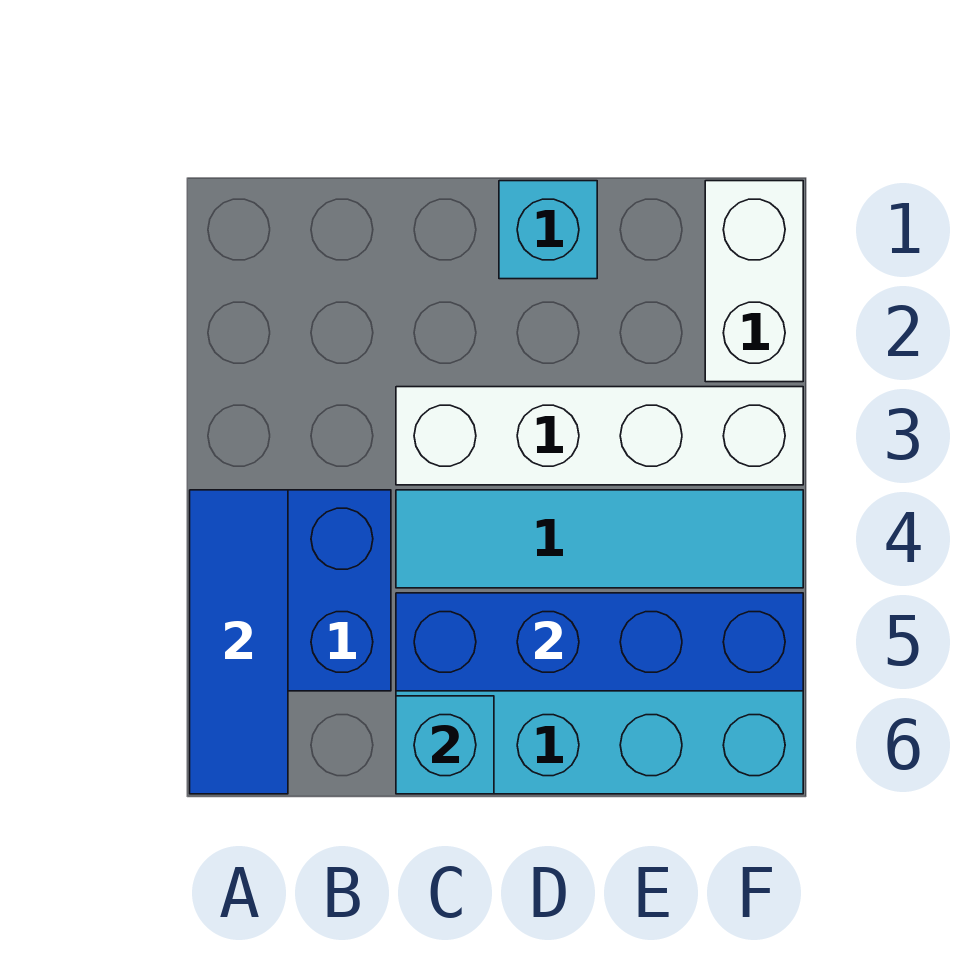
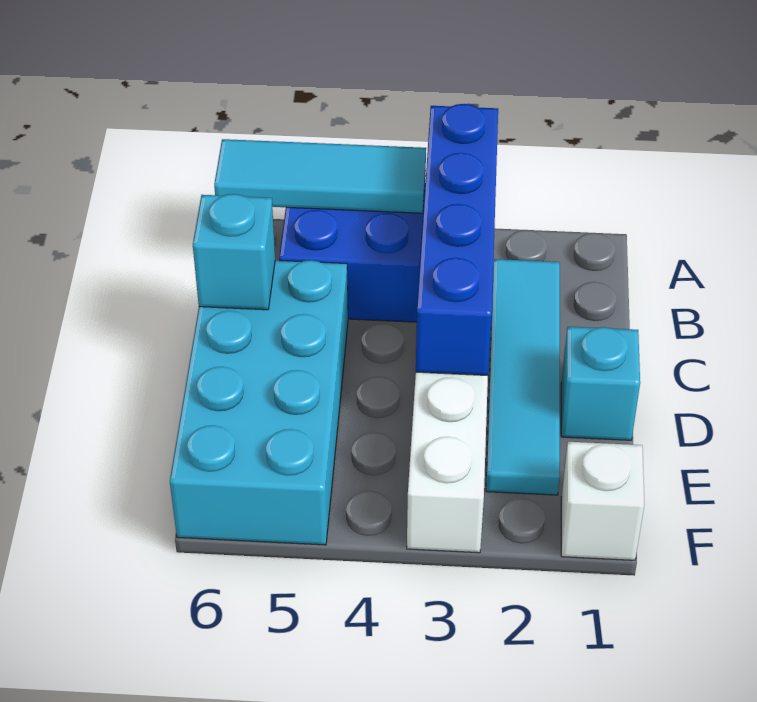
blue tile A4:A6 level 2 -> cyan tile A4:A6 level 2
cyan tile C4:F4 level 1 -> cyan tile B2:E2 level 1
blue brick C5:F5 level 2 -> blue brick A3:D3 level 2
white brick F1:F2 level 1 -> white brick F1 level 1

